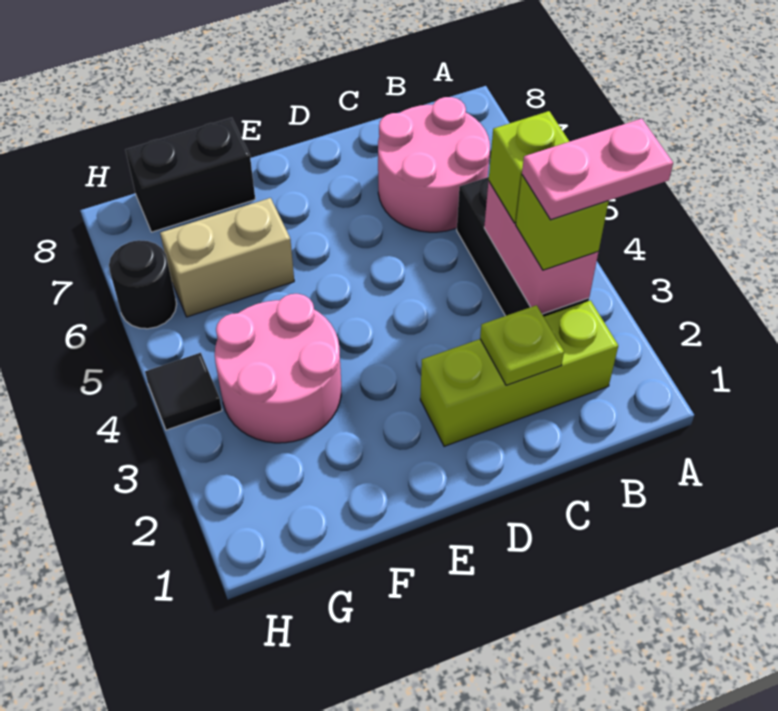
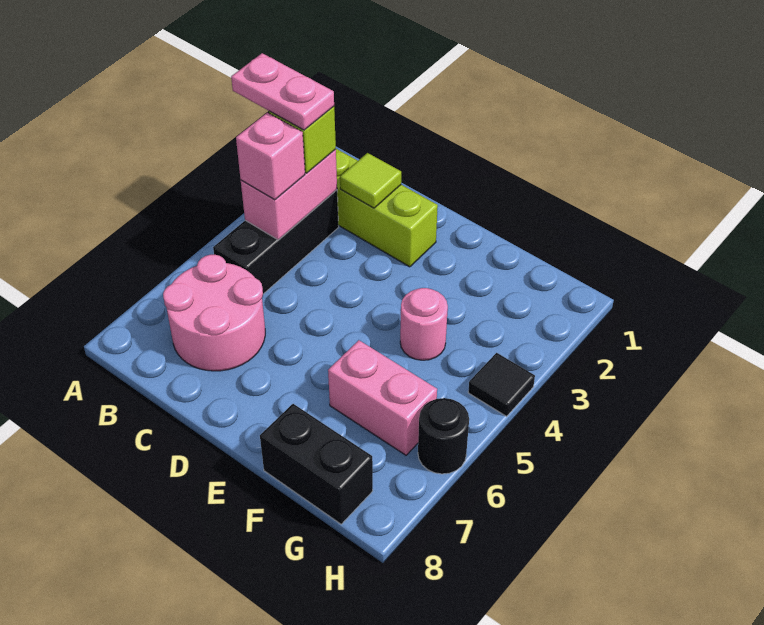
lime brick B4 level 3 -> pink brick B4 level 3
lime plate C2 level 2 -> lime tile C2 level 2
pink round brick F3:G4 level 1 -> pink round brick F4 level 1
tan brick F6:G6 level 1 -> pink brick F6:G6 level 1

